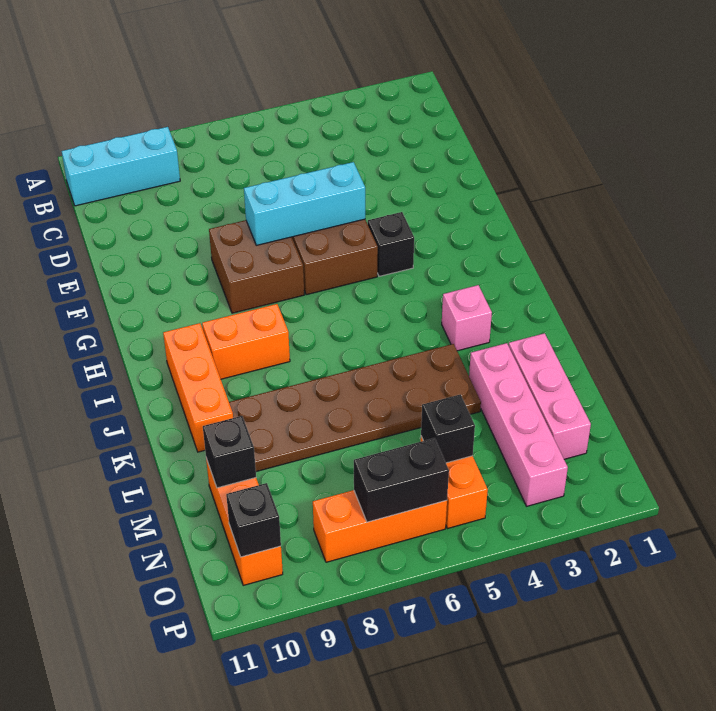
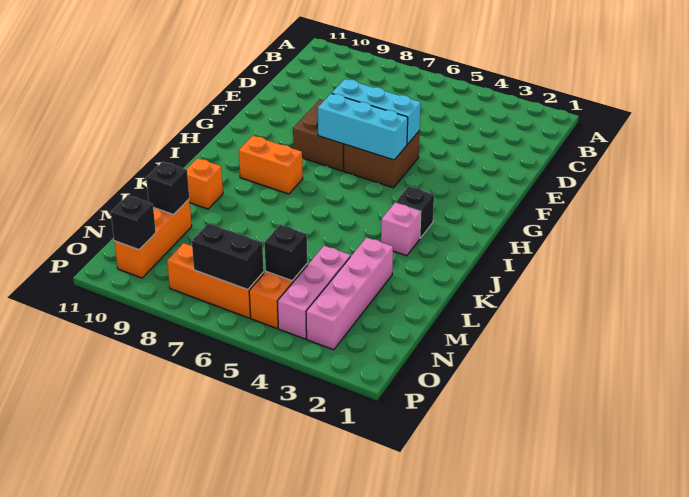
cyan brick B9:B11 level 1 -> cyan brick G5:G7 level 2
black brick G4 level 1 -> black brick I3 level 1
orange brick I10:K10 level 1 -> orange brick K10 level 1
brown plate K4:L9 level 1 -> none
pink brick L2:N2 level 1 -> pink brick M4:O4 level 1

